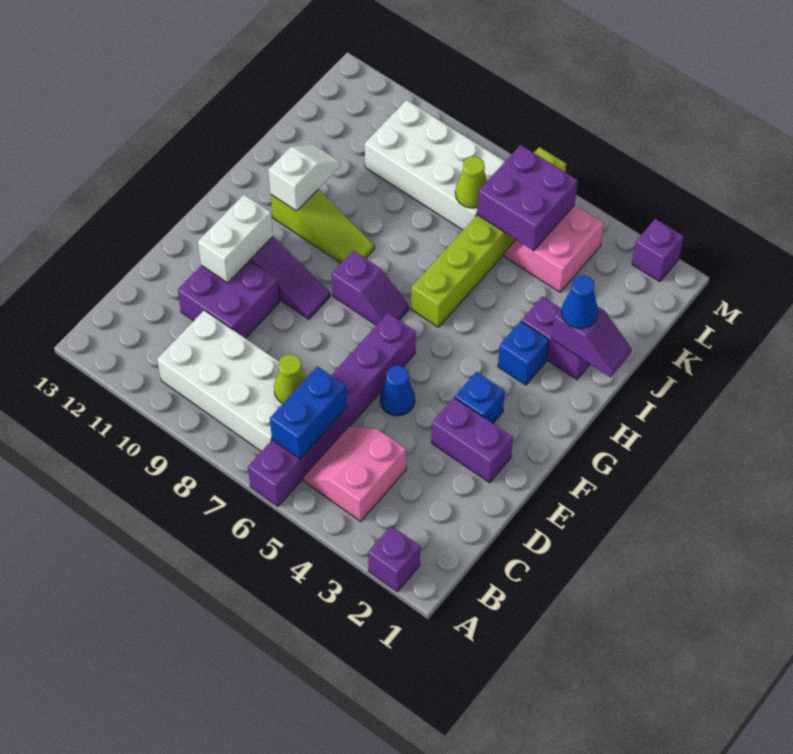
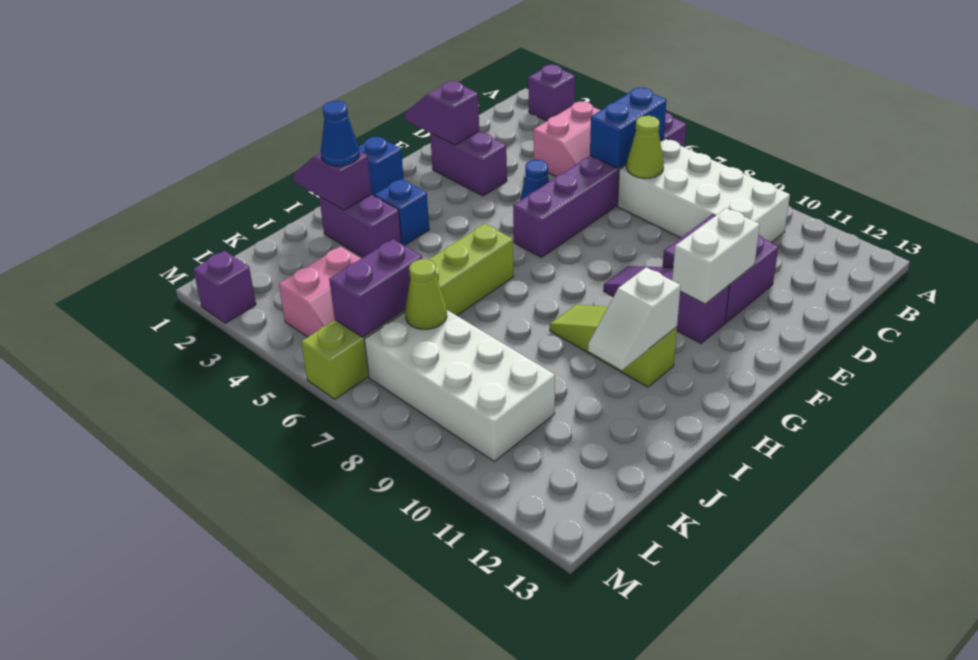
blue brick F3 level 1 -> blue brick G1 level 1
purple slope G7:G8 level 1 top 8 -> purple slope E1:E2 level 2 top 2
purple brick K5:L6 level 2 -> purple brick K6:L6 level 2

